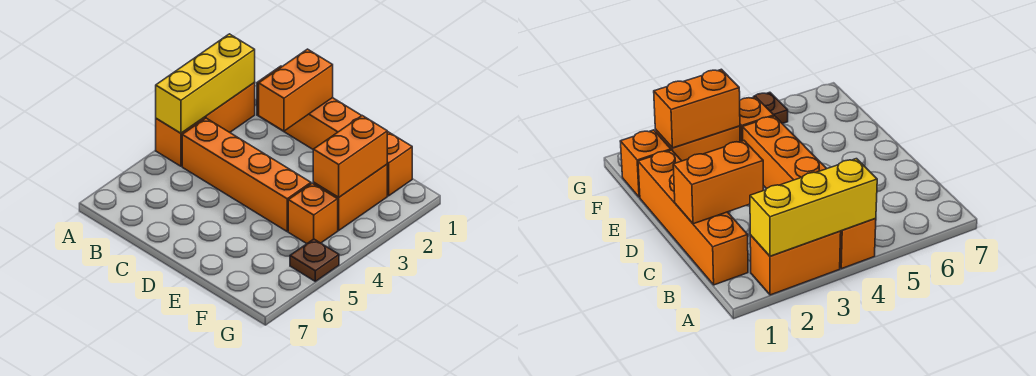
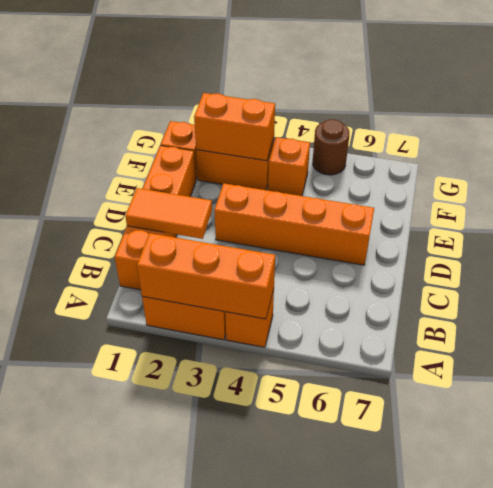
yellow brick A2:A4 level 2 -> orange brick A2:A4 level 2
orange brick B4:E4 level 1 -> orange brick D3:D6 level 1
orange brick C1:C2 level 2 -> orange tile C1:C2 level 2
brown plate G5 level 1 -> brown round brick G5 level 1

